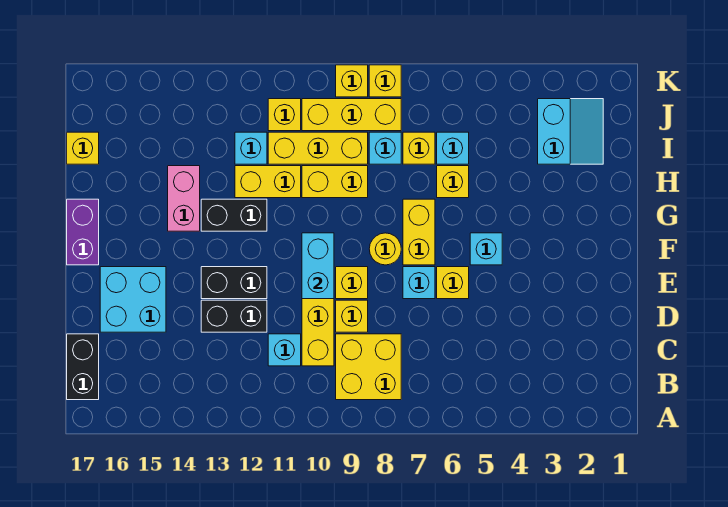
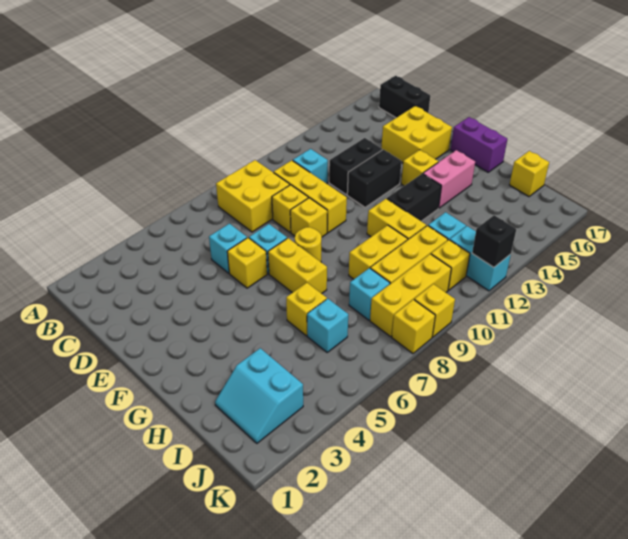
cyan brick D15:E16 level 1 -> yellow brick D15:E16 level 1
cyan brick E10:F10 level 2 -> cyan brick J12:K12 level 1
cyan brick F5 level 1 -> cyan brick D6 level 1
pink brick G14:H14 level 1 -> pink brick G14:G15 level 1
yellow brick H11:H12 level 1 -> yellow brick G11:H11 level 1
yellow brick I7 level 1 -> yellow brick F14 level 1
none -> black brick K12 level 2

